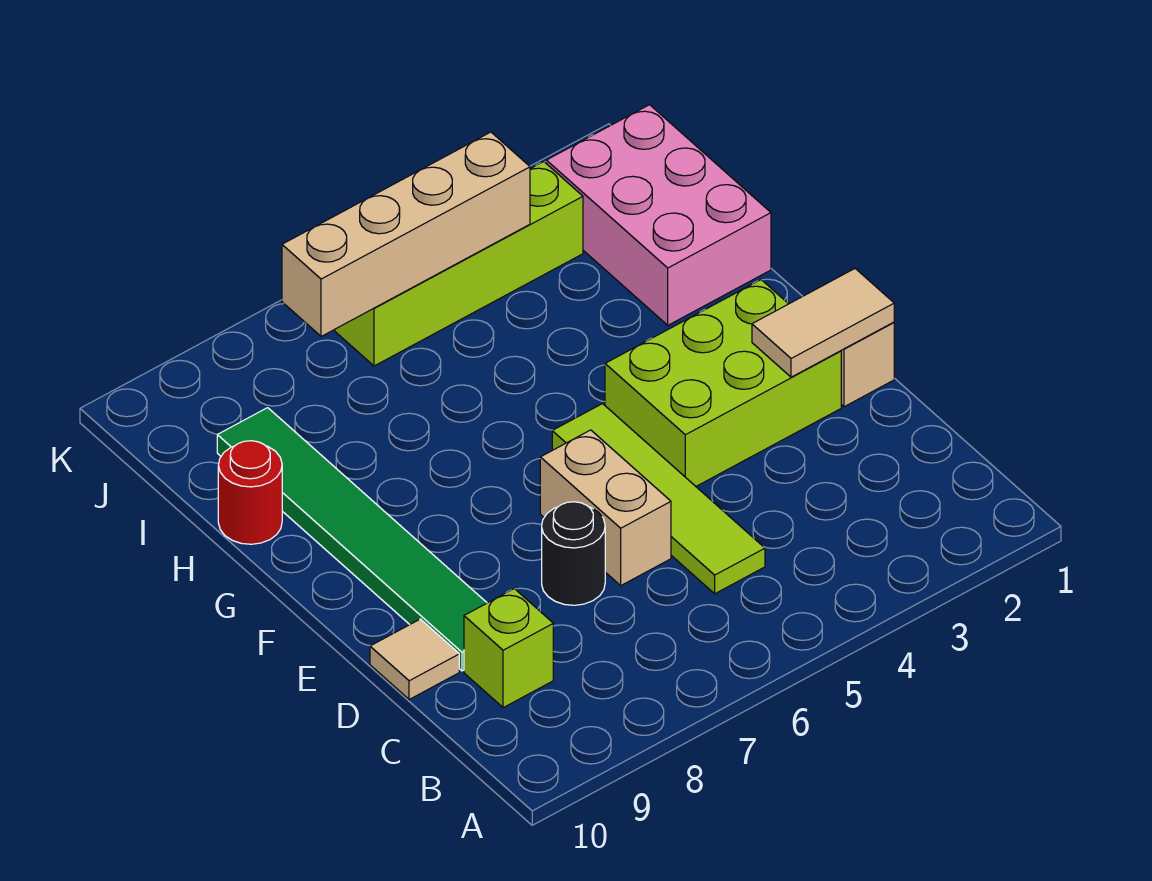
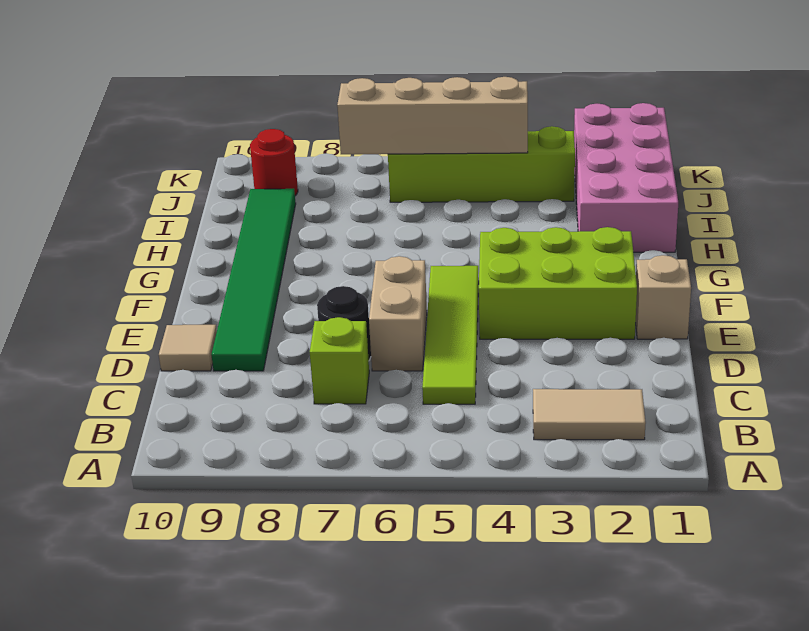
lime brick C9 level 1 -> lime brick C7 level 1
tan tile E1:E2 level 2 -> tan tile B2:B3 level 1
pink brick H1:J2 level 1 -> pink brick H1:K2 level 1
red round brick H10 level 1 -> red round brick J9 level 1

